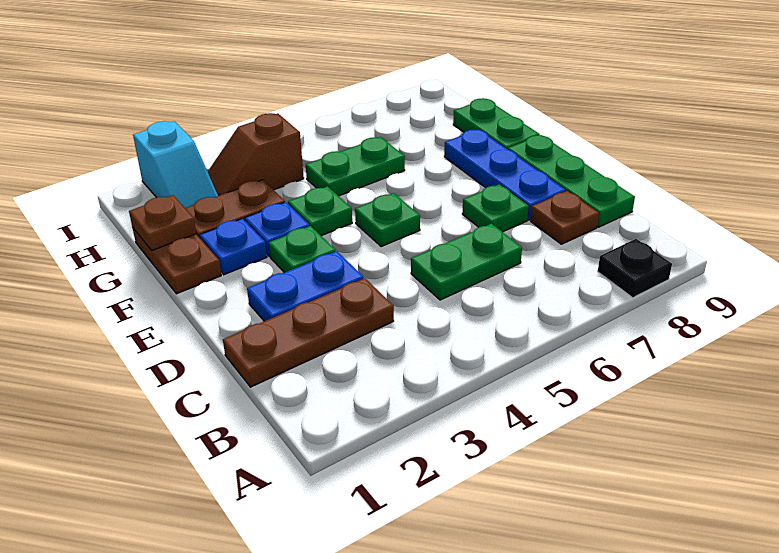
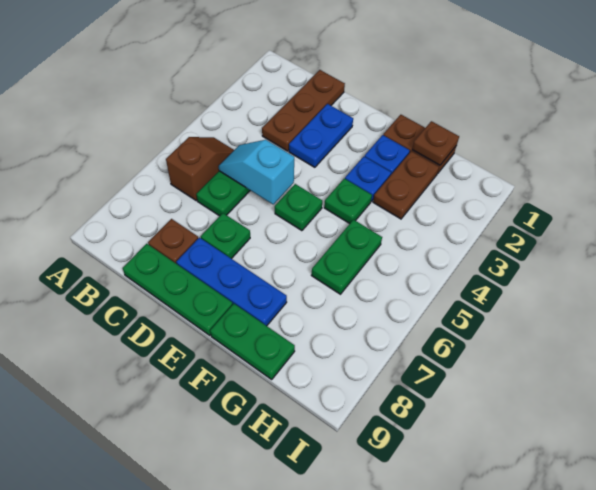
black plate A8 level 1 -> none
green plate E3 level 1 -> none
cyan slope H2:I2 level 1 top I -> cyan slope C5:D5 level 2 top D
brown slope H3:H4 level 1 top 4 -> brown slope B5:B6 level 1 top 6

